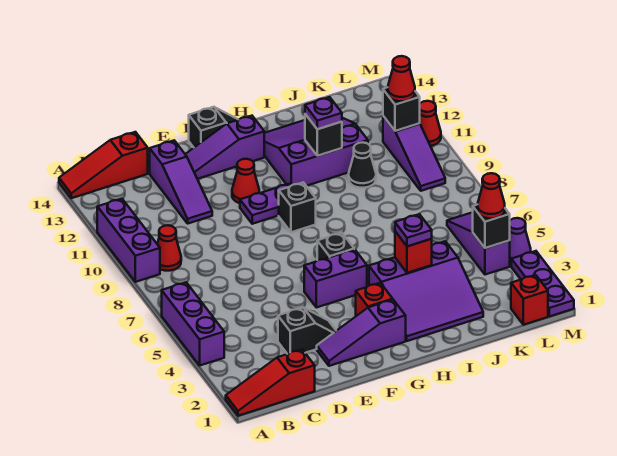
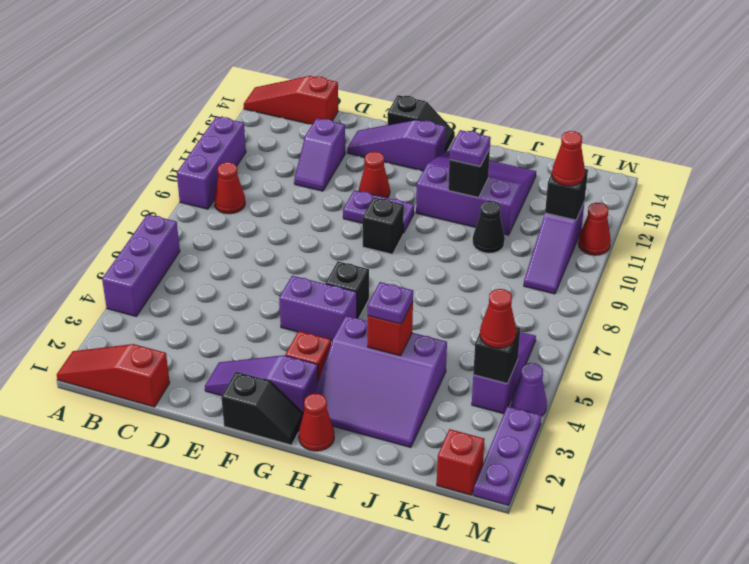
black slope D3:E3 level 1 top D -> black slope F1:G1 level 1 top F
purple slope D11:D13 level 1 top 13 -> purple slope D11:D12 level 1 top 12
none -> red cone H1 level 1

